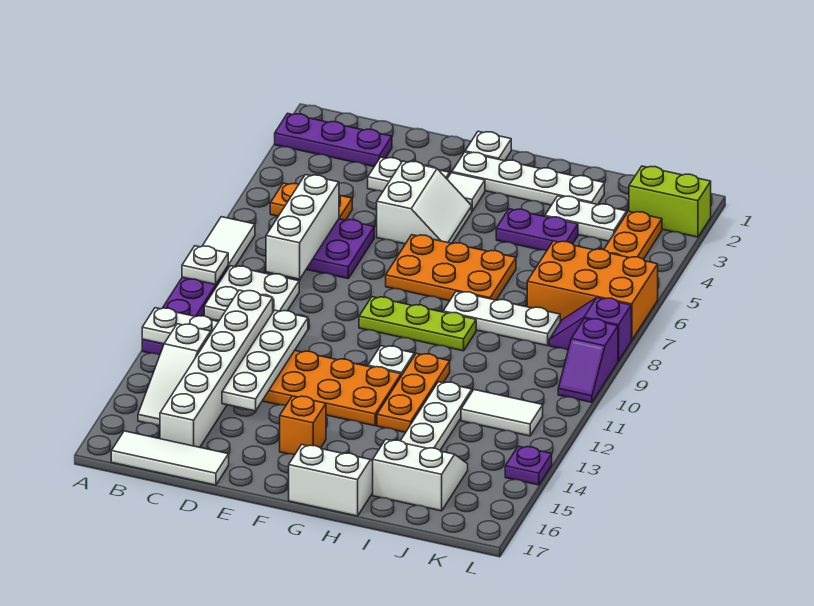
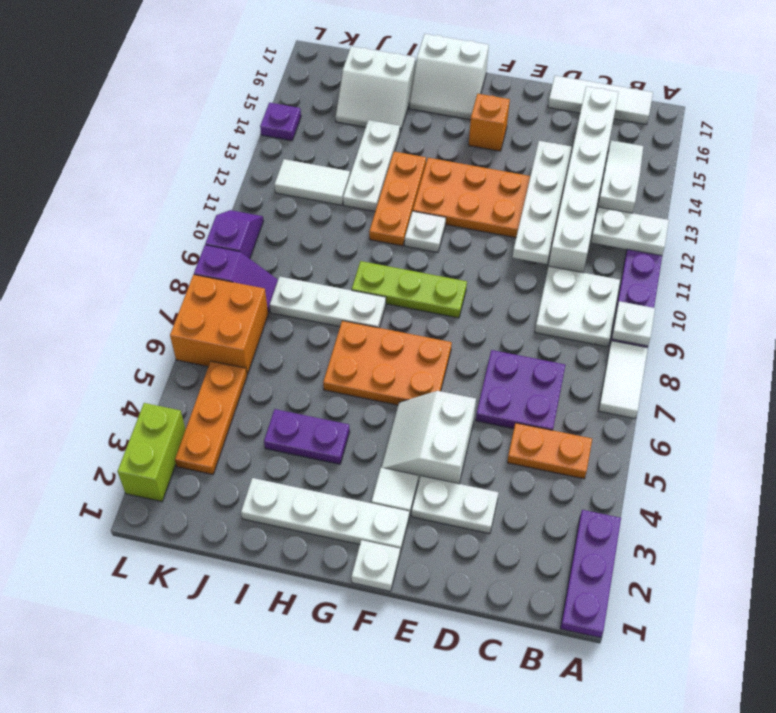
purple plate A2:C2 level 1 -> purple plate A1:A3 level 1
white brick C6:C8 level 2 -> none
white plate I3:J3 level 1 -> none
orange brick J6:L7 level 1 -> orange brick K6:L7 level 1
lime brick K2:L2 level 1 -> lime brick L2:L3 level 1

